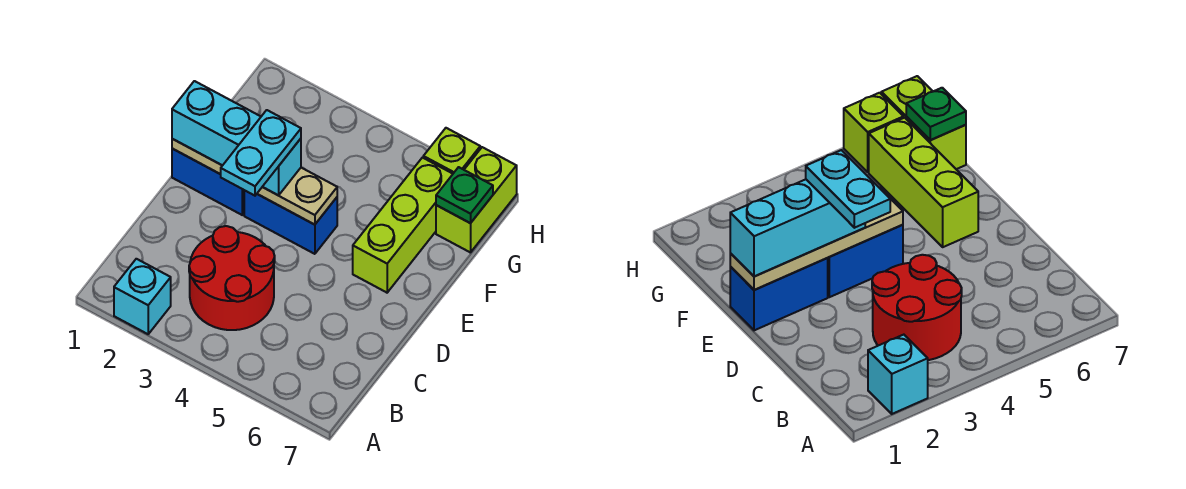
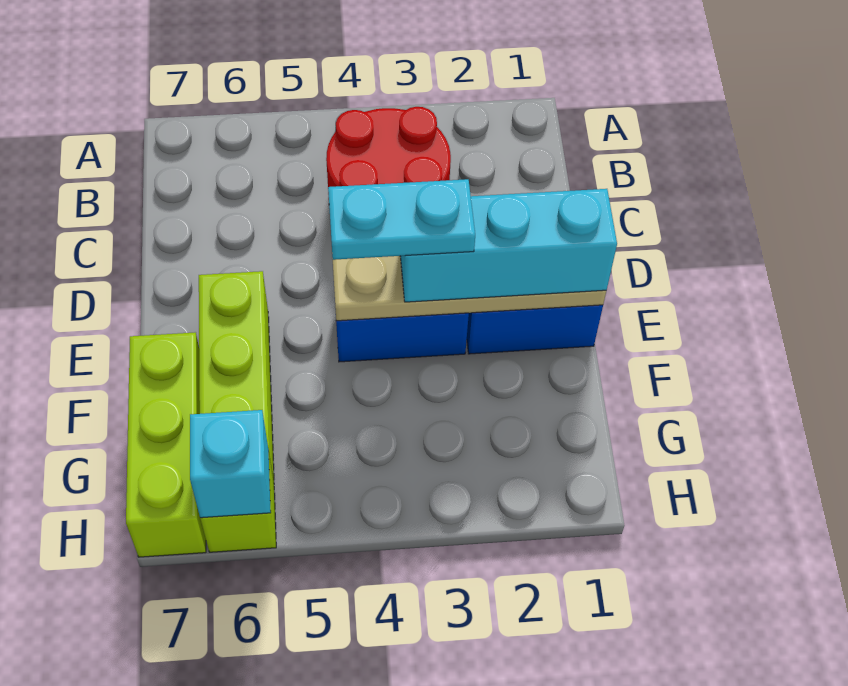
cyan brick A2 level 1 -> cyan brick H6 level 2
cyan plate D3:E3 level 4 -> cyan plate E3:E4 level 4
lime brick G7:H7 level 1 -> lime brick F7:H7 level 1
green plate G7 level 2 -> none

